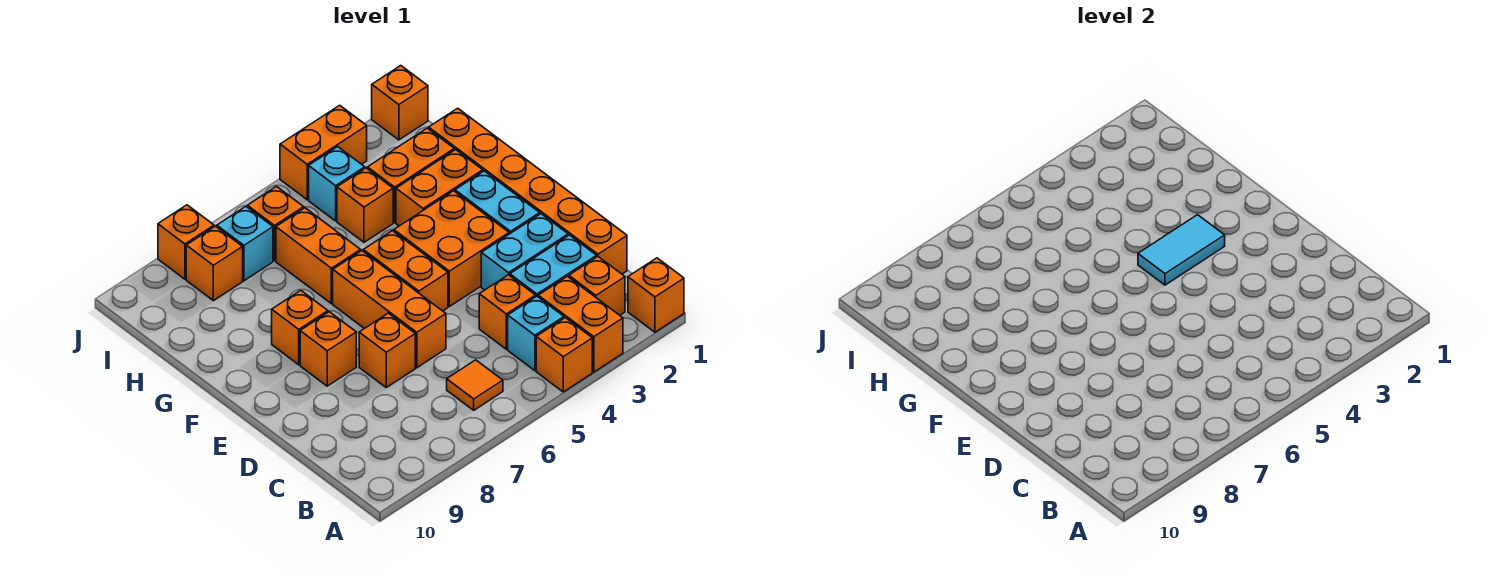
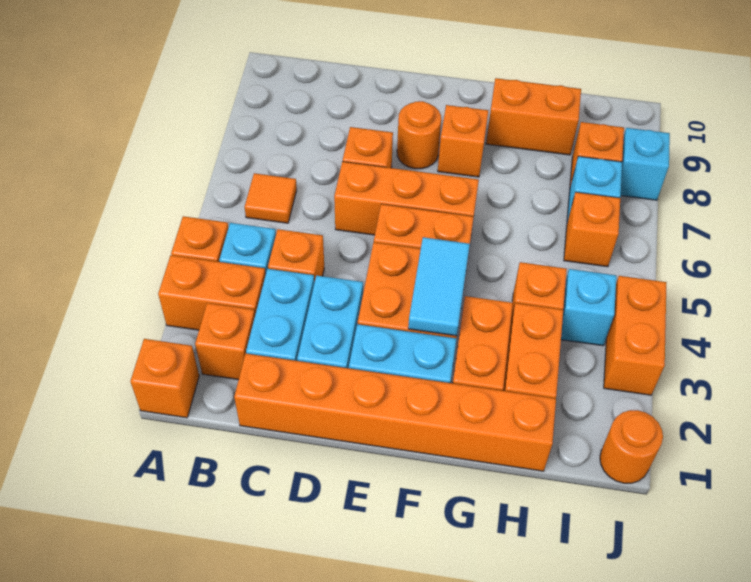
orange brick E8 level 1 -> orange round brick E8 level 1
orange brick G6:H6 level 1 -> orange brick G9:H9 level 1
orange brick J1 level 1 -> orange round brick J1 level 1
orange brick J8 level 1 -> cyan brick J8 level 1

